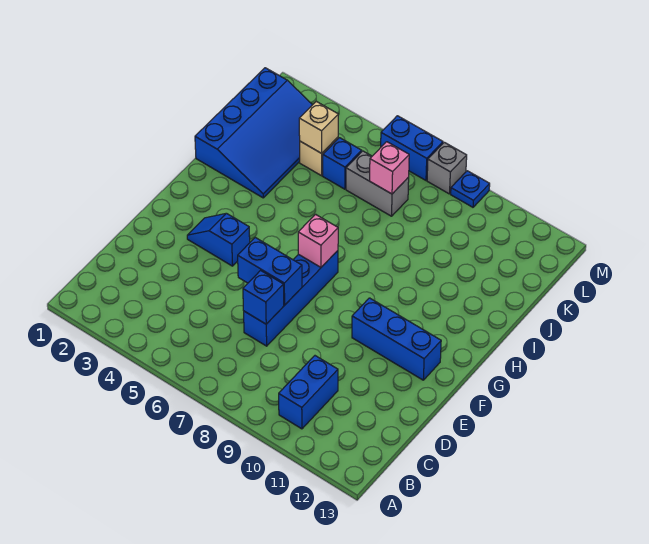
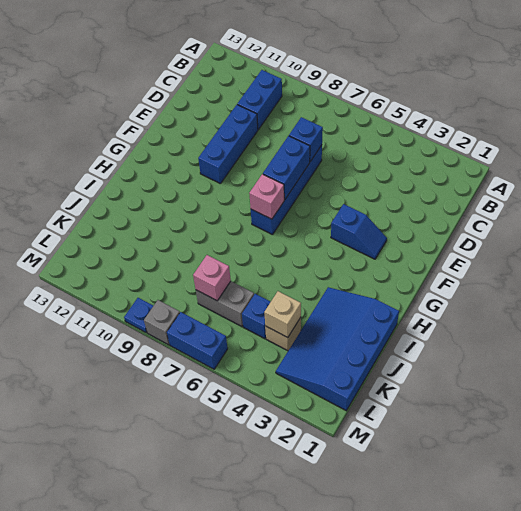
blue brick E6:E7 level 2 -> blue brick E7:F7 level 2
blue brick F10:F12 level 1 -> blue brick D10:F10 level 1

